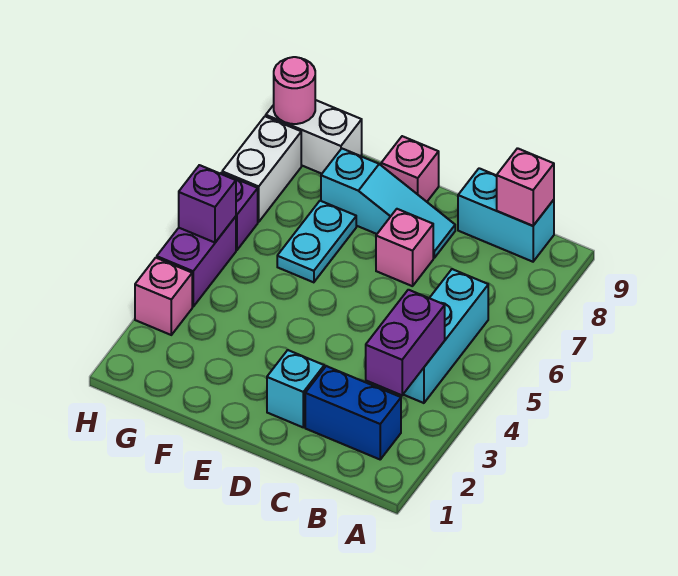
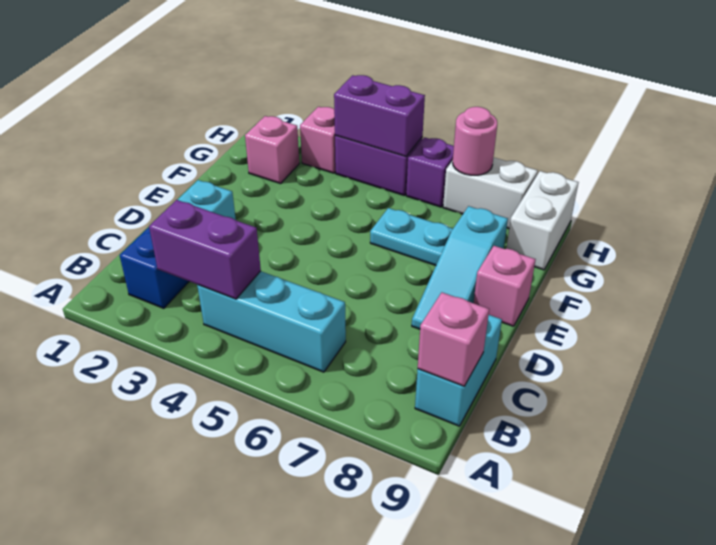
pink brick D7 level 1 -> pink brick G2 level 1
purple brick H5 level 2 -> purple brick H4:H5 level 2
pink round brick H9 level 2 -> pink round brick H7 level 2

